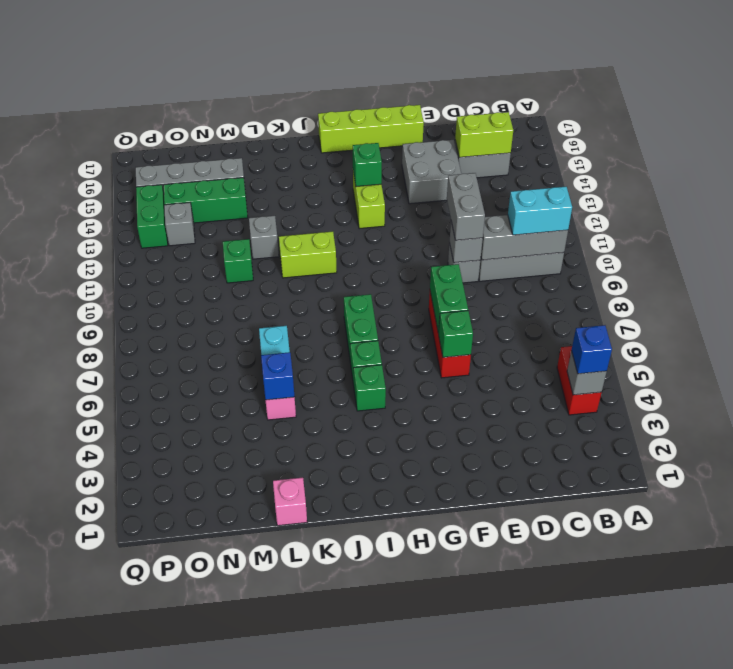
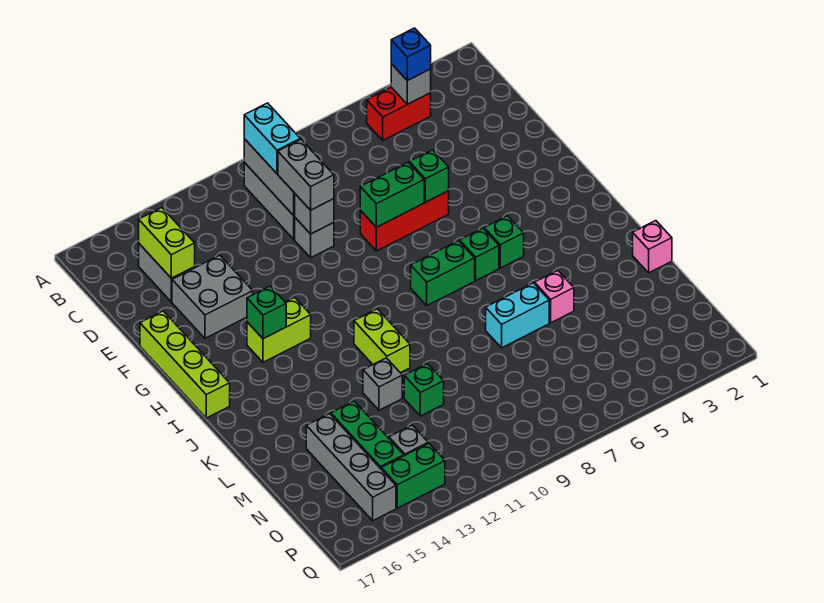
grey brick E10:E11 level 3 -> grey brick D10:E10 level 3
blue brick L5 level 2 -> none

